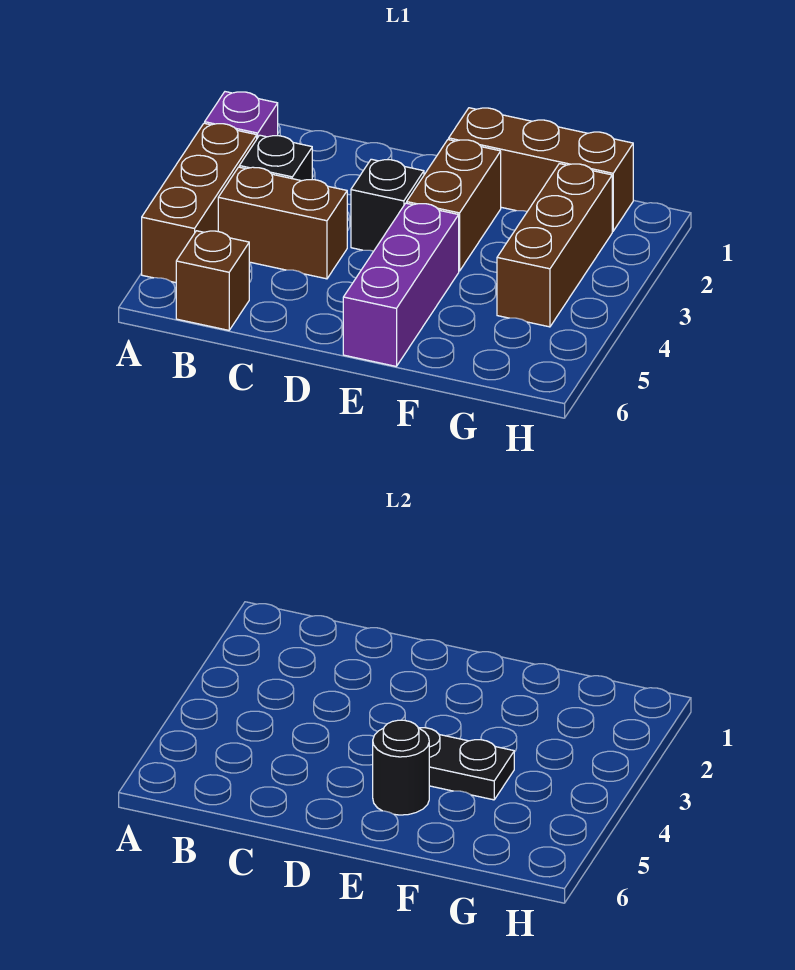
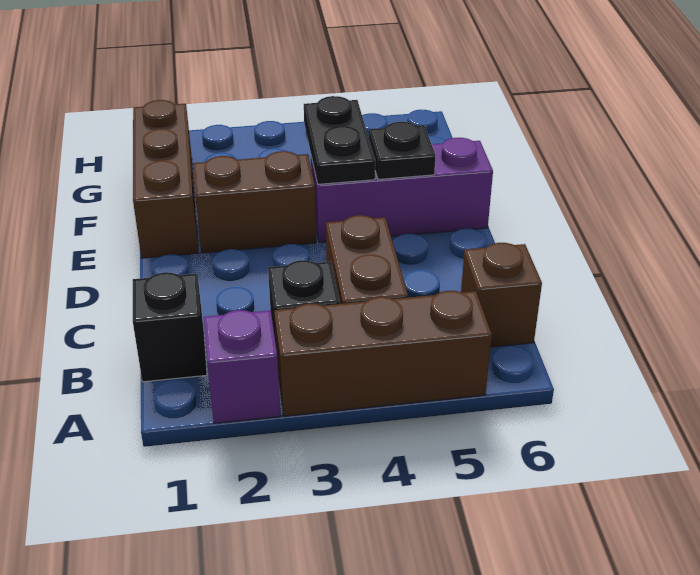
black brick D3 level 1 -> black brick B1 level 1
black round brick E5 level 2 -> black plate E5 level 2
brown brick G2:G4 level 1 -> none

